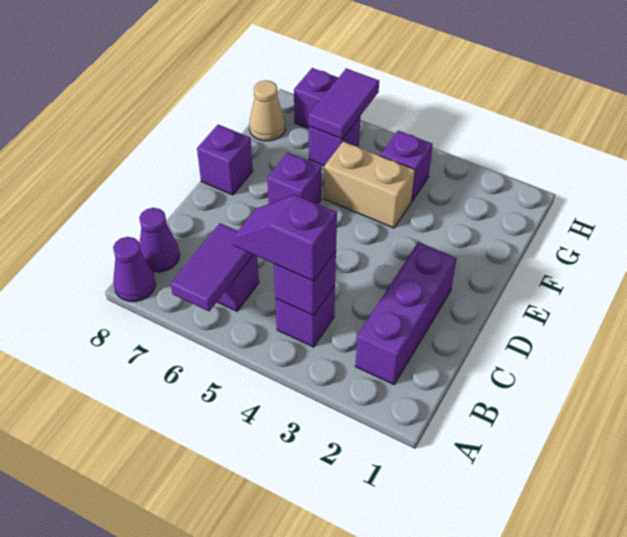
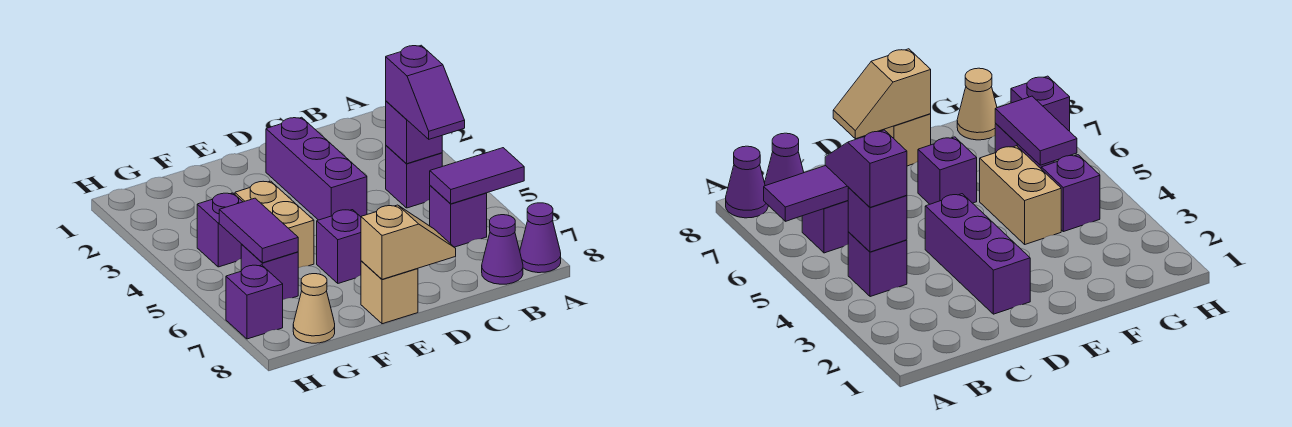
purple brick B2:D2 level 1 -> purple brick D2:D4 level 1
none -> tan slope D8:E8 level 2 top E
purple brick E8 level 1 -> tan brick E8 level 1
purple tile G6:H6 level 2 -> purple tile G5:G6 level 2

